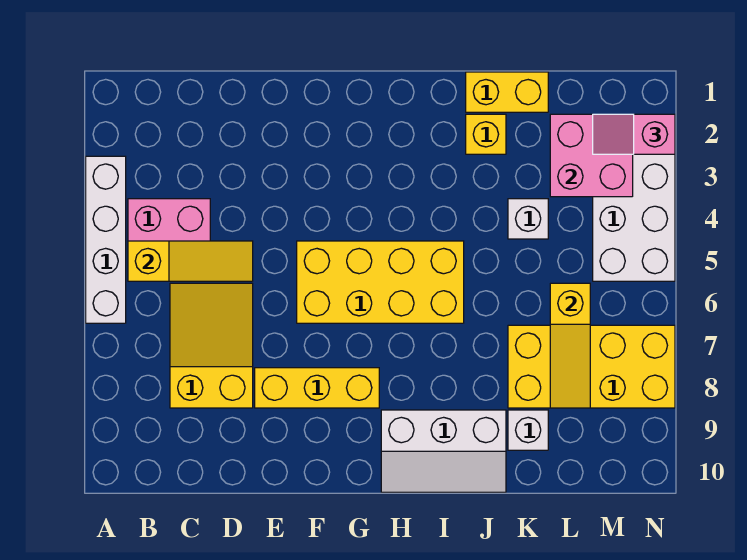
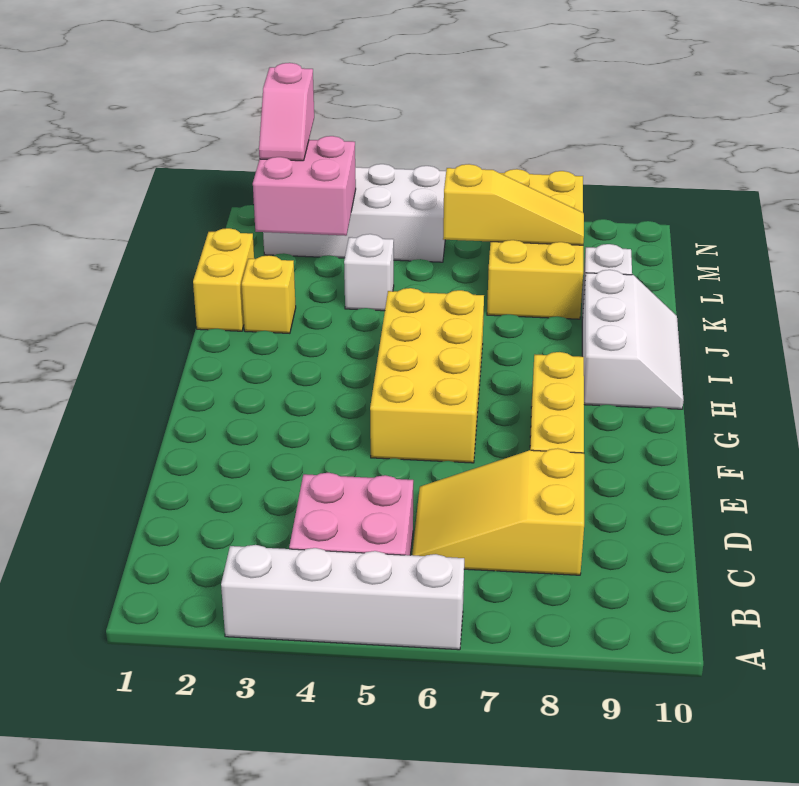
yellow slope B5:D5 level 2 top B -> none

